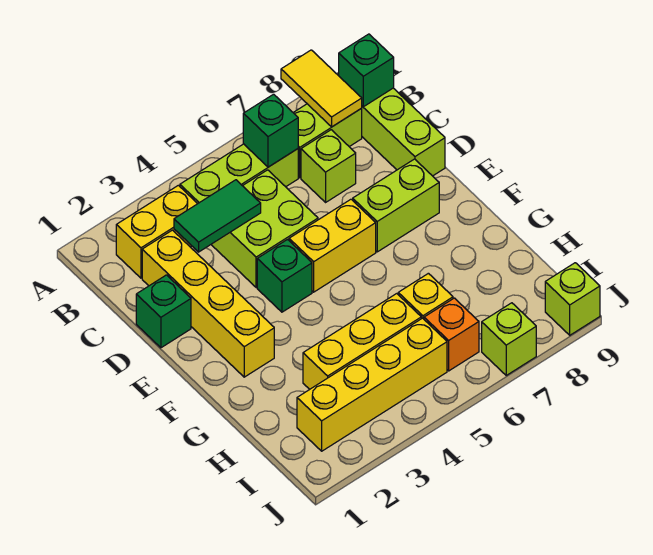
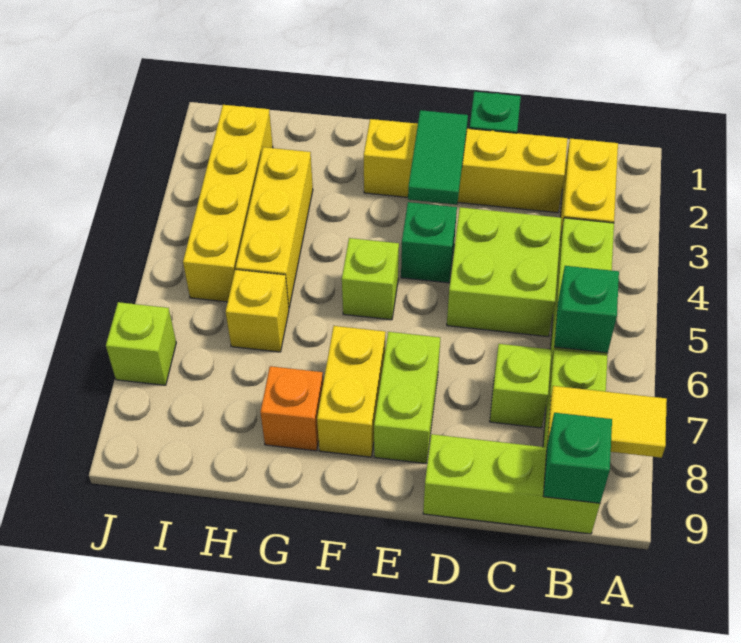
green tile C3:C4 level 2 -> green tile E2:E3 level 2
yellow brick E5:E6 level 1 -> yellow brick F7:F8 level 1
orange brick I6 level 1 -> orange brick G8 level 1
lime brick J9 level 1 -> lime brick F5 level 1

